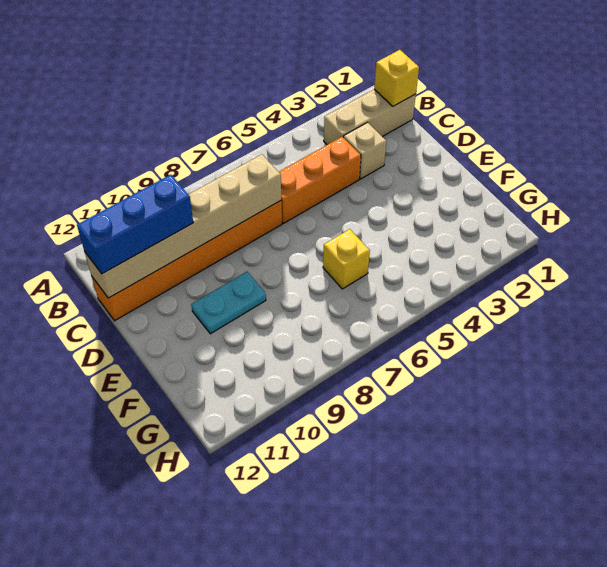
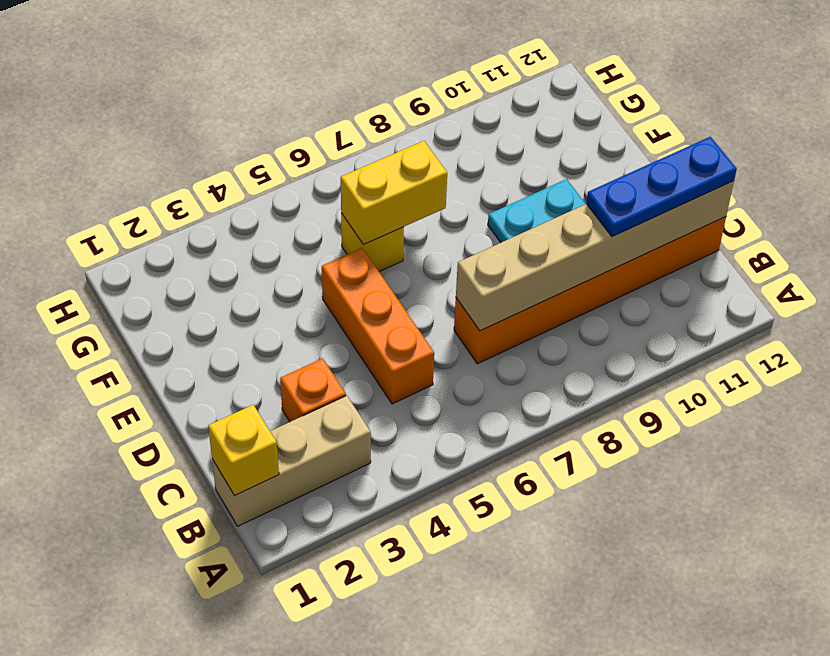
tan brick C3 level 1 -> orange brick C3 level 1
orange brick C4:C6 level 1 -> orange brick C5:E5 level 1
blue brick C10:C12 level 3 -> blue plate C10:C12 level 3
none -> yellow brick F6:F7 level 2

